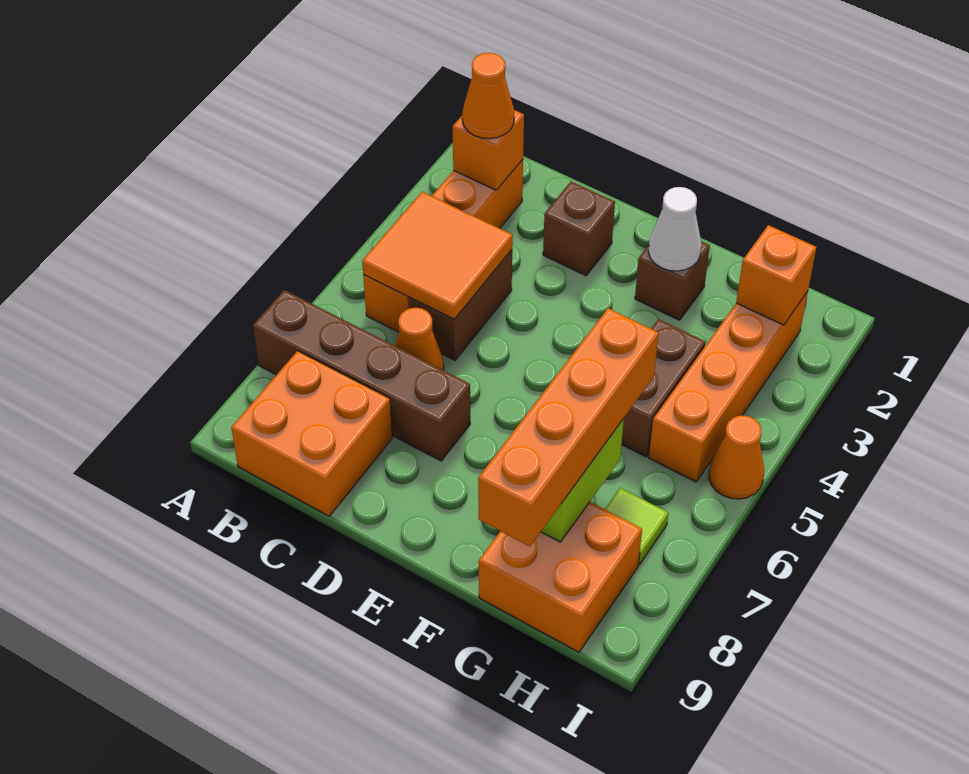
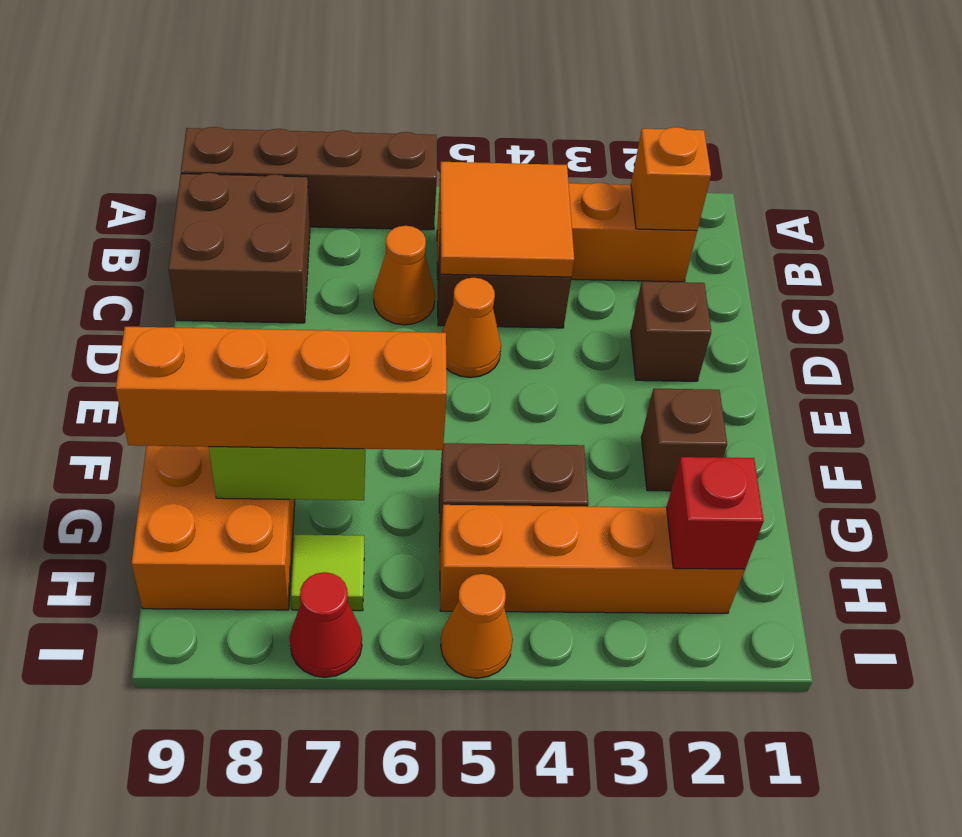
brown brick A7:D7 level 1 -> brown brick A6:A9 level 1
orange cone B2 level 3 -> orange cone D5 level 1
orange brick B8:C9 level 1 -> brown brick B8:C9 level 1
white cone F2 level 2 -> none
orange brick H2 level 2 -> red brick H2 level 2
none -> red cone I7 level 1

